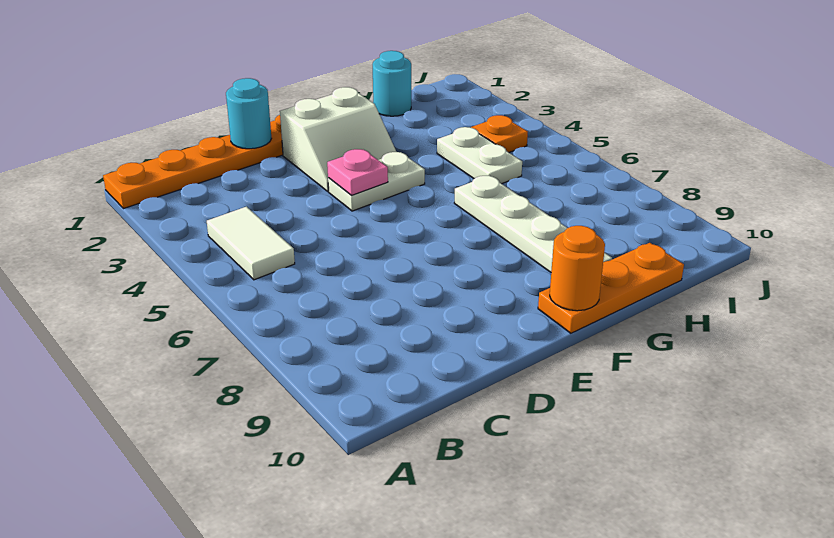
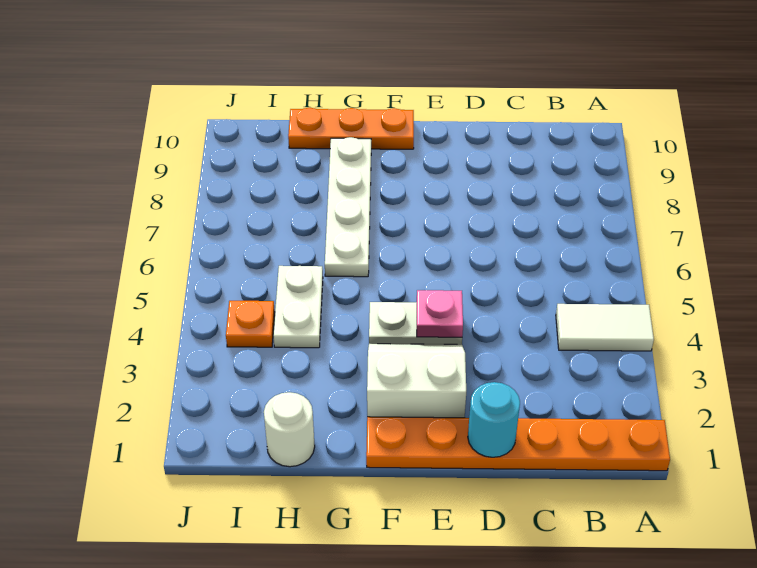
white tile B4:B5 level 1 -> white tile A4:B4 level 1
orange round brick F10 level 2 -> none
cyan round brick H1 level 1 -> white round brick H1 level 1

